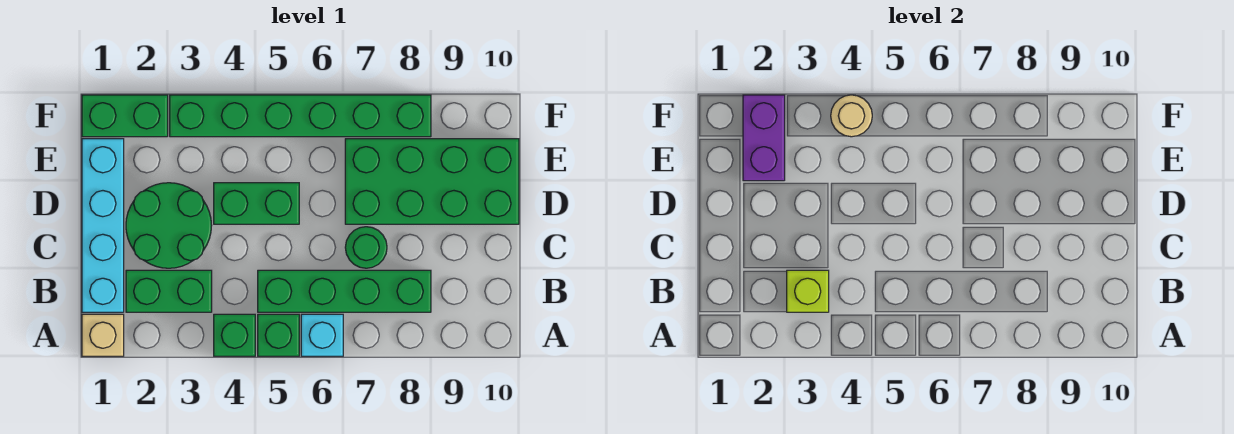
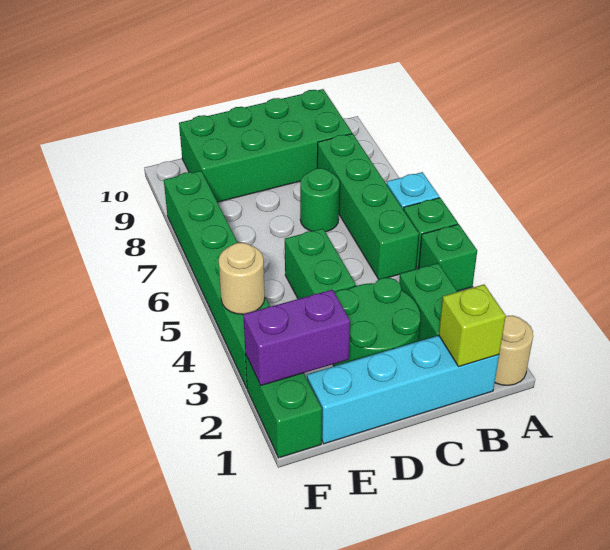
tan brick A1 level 1 -> tan round brick A1 level 1
lime brick B3 level 2 -> lime brick B1 level 2
green brick D7:E10 level 1 -> green brick B9:E10 level 1

